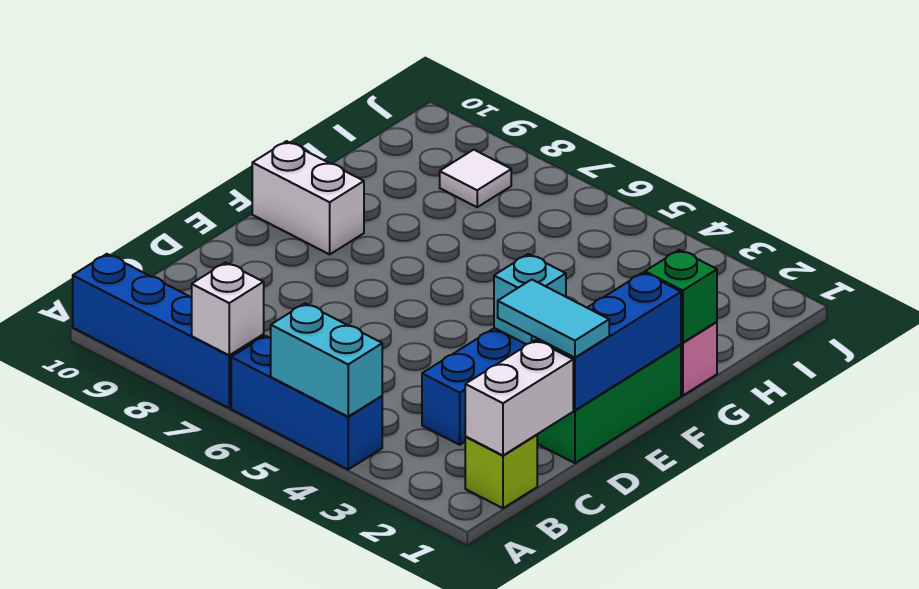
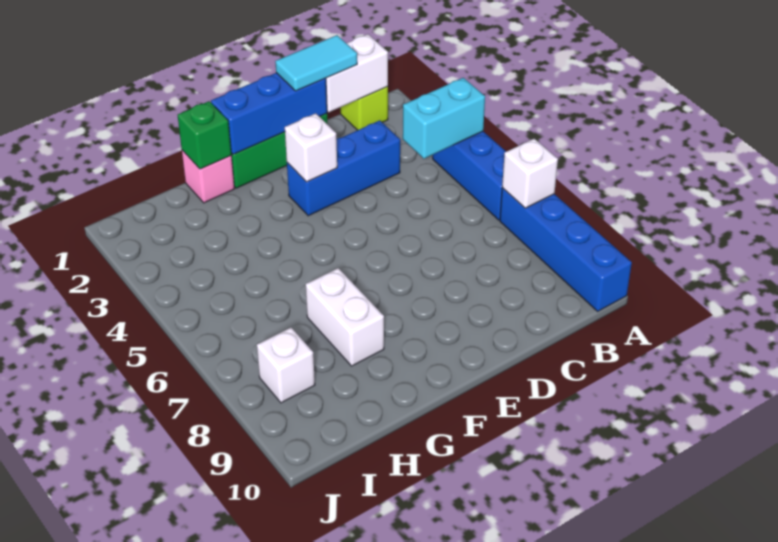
cyan brick A4:A5 level 2 -> cyan brick A4:B4 level 2
cyan tile D1:D2 level 3 -> cyan tile C1:D1 level 3
cyan brick E3 level 2 -> white brick E3 level 2
white brick F9:F10 level 1 -> white brick G7:G8 level 1
white tile I8 level 1 -> white brick I8 level 1

